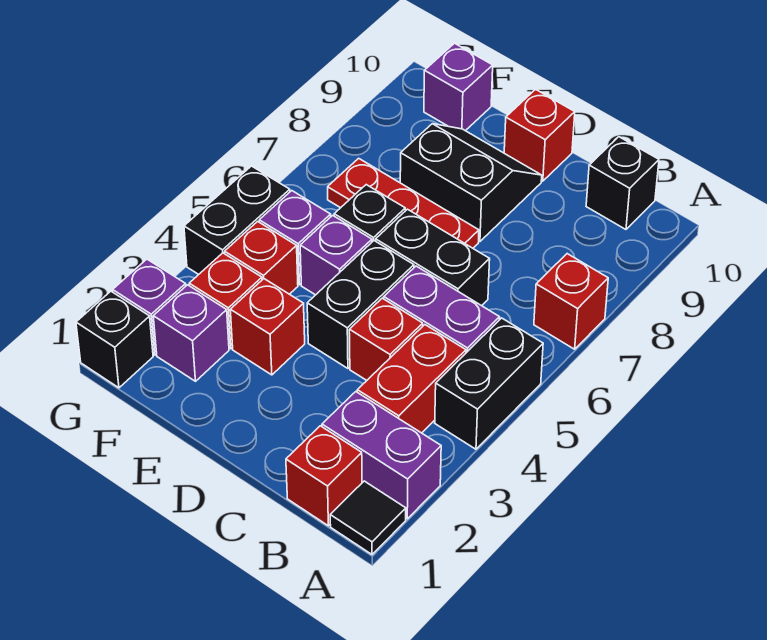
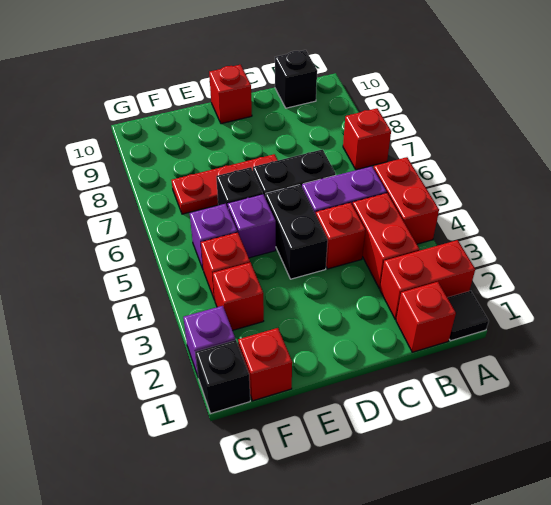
purple brick A2:B2 level 1 -> red brick A2:B2 level 1
black brick A4:A5 level 1 -> red brick A4:A5 level 1
black slope D8:E9 level 1 top 8 -> none
red brick E3 level 1 -> red brick F1 level 1
purple brick F2 level 1 -> none
purple brick F10 level 1 -> none
black brick G4:G5 level 1 -> none

